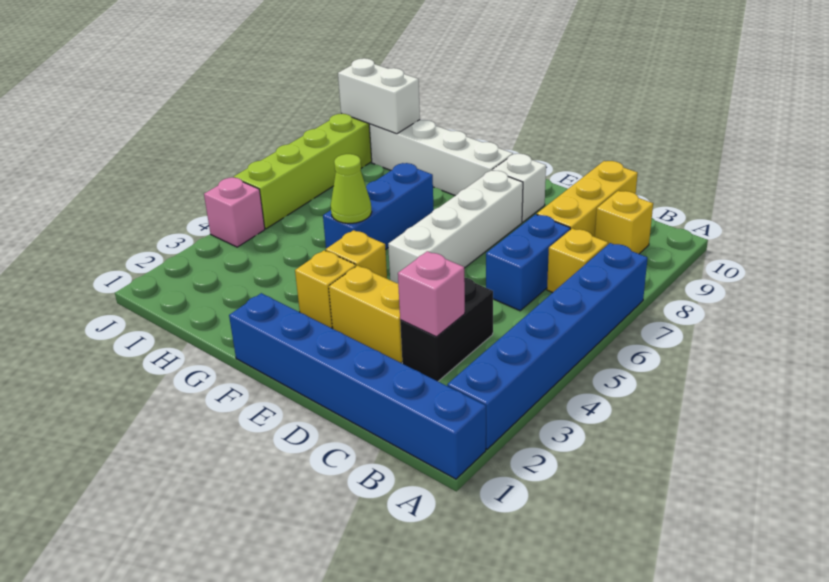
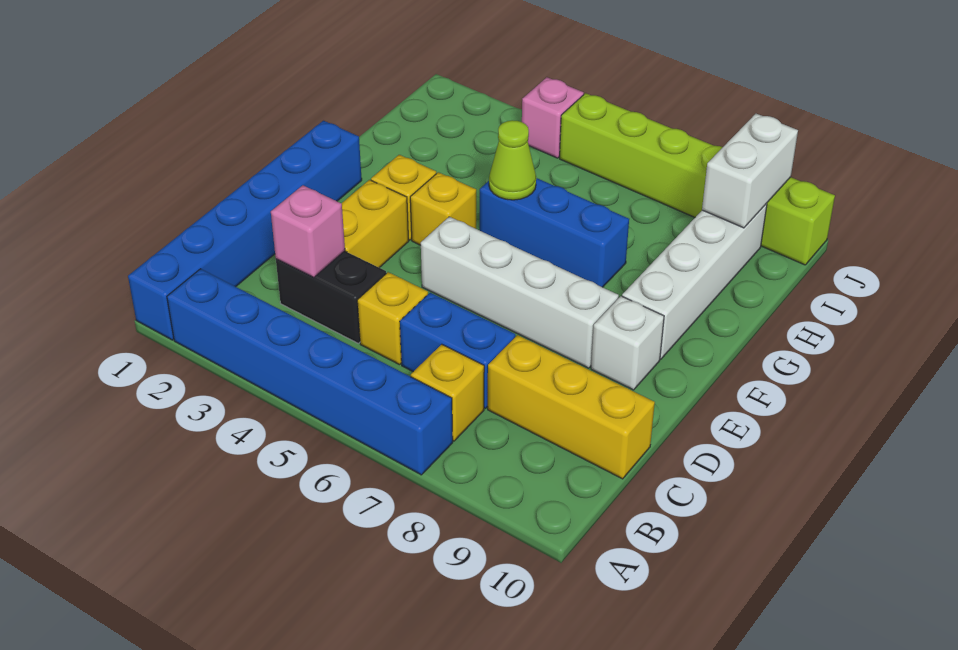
yellow brick B9 level 1 -> yellow brick C5 level 1

